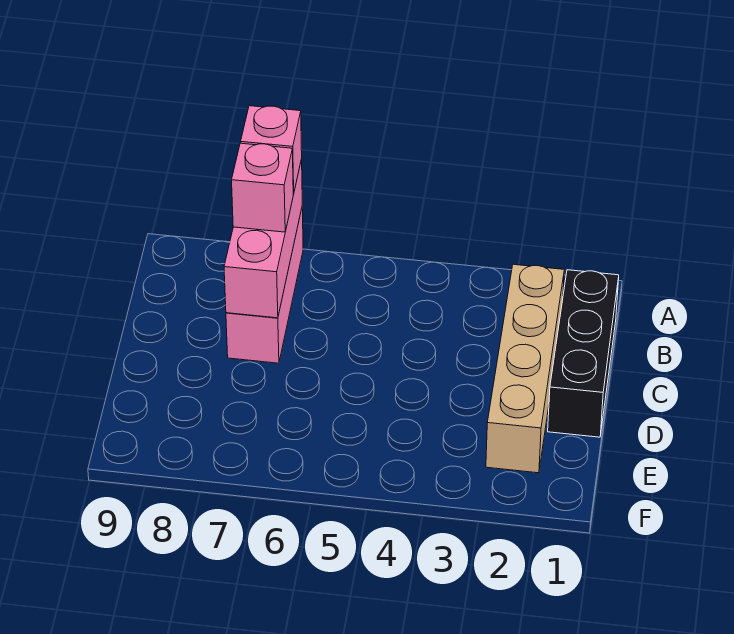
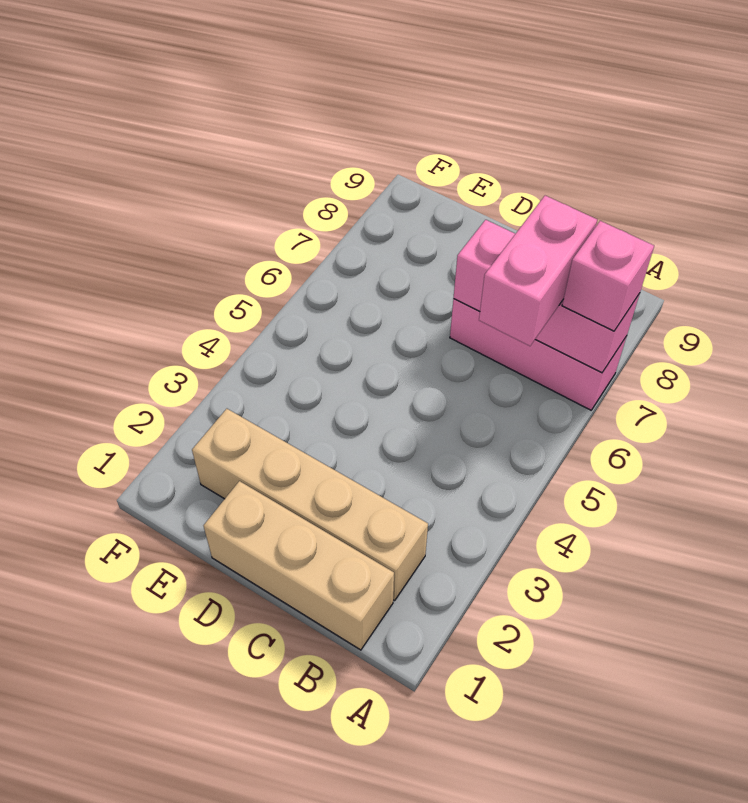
black brick B1:D1 level 1 -> tan brick B1:D1 level 1
pink brick B7 level 3 -> pink brick B6:B7 level 3

